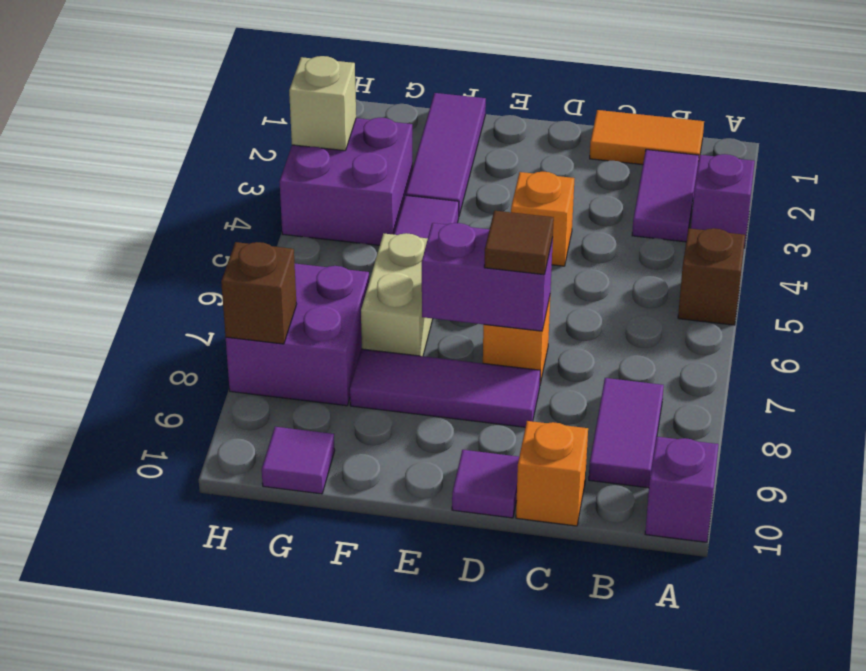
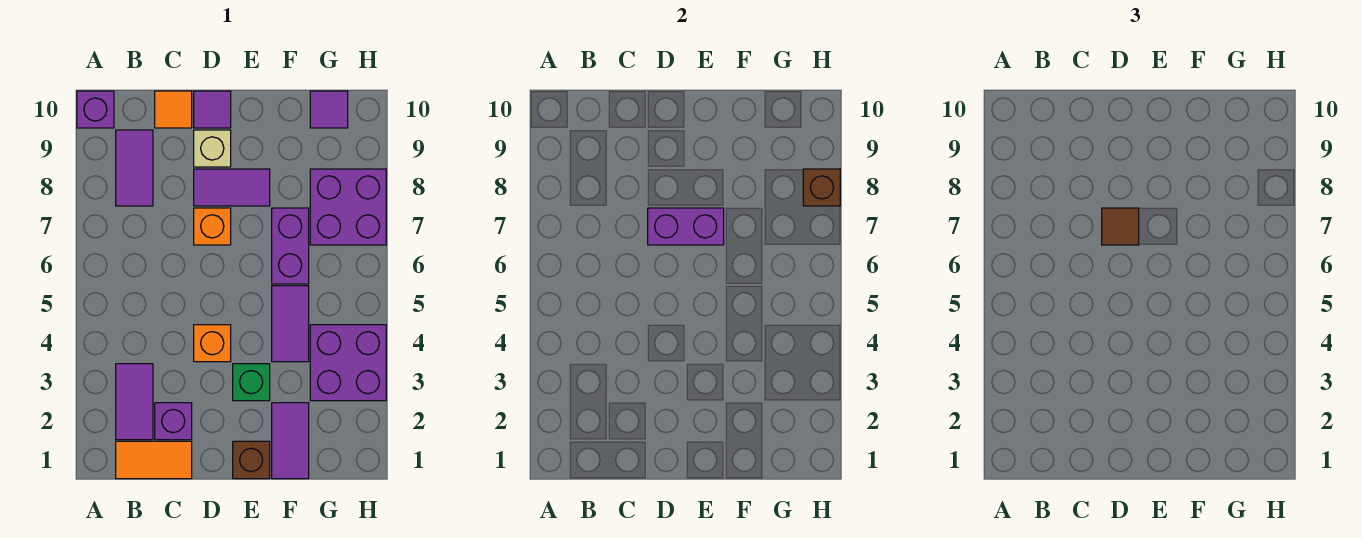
purple brick A3 level 1 -> purple brick C2 level 1
brown brick A5 level 1 -> brown brick E1 level 1
orange brick C10 level 1 -> orange tile C10 level 1
purple tile D8:F8 level 1 -> purple tile D8:E8 level 1
none -> green brick E3 level 1
purple tile F1:F3 level 1 -> purple tile F1:F2 level 1
tan brick F6:F7 level 1 -> purple brick F6:F7 level 1
tan brick H3 level 2 -> tan brick D9 level 1

